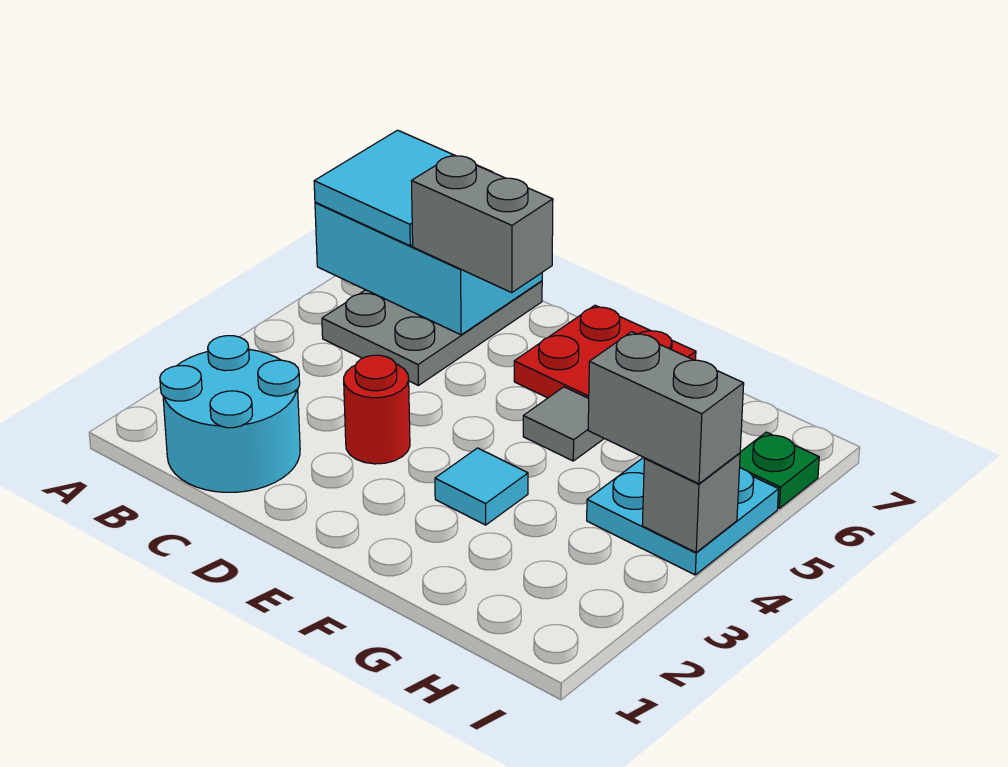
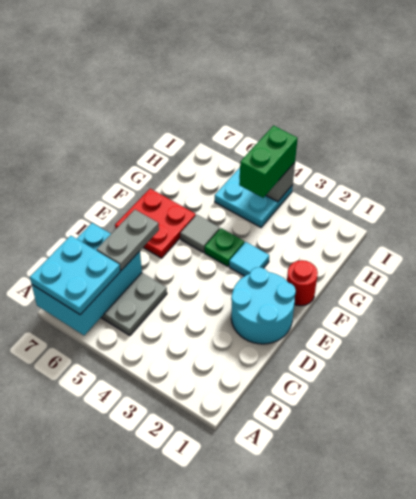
cyan tile A6:B7 level 3 -> cyan plate A6:B7 level 3
cyan round brick B1:C2 level 1 -> cyan round brick D1:E2 level 1
grey brick C6:D6 level 3 -> grey plate C6:D6 level 3
red round brick D3 level 1 -> red round brick F1 level 1
grey brick H4:I4 level 3 -> green brick H4:I4 level 3
green plate I6 level 1 -> green plate F4 level 1

